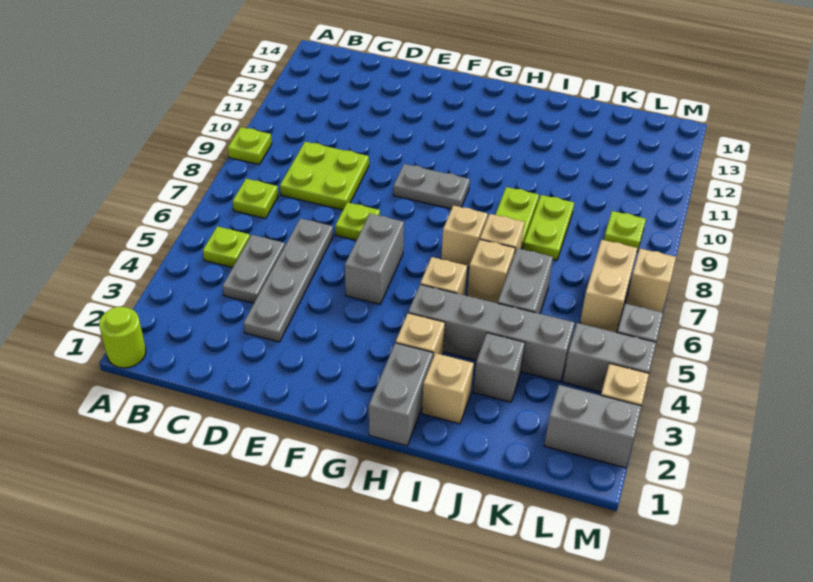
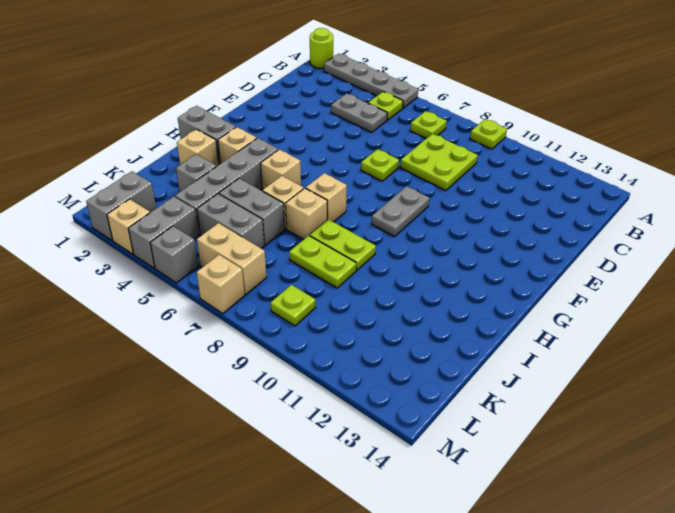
grey plate D3:D6 level 1 -> grey plate A2:A5 level 1
grey brick F5:F6 level 1 -> grey brick K5:K6 level 1

